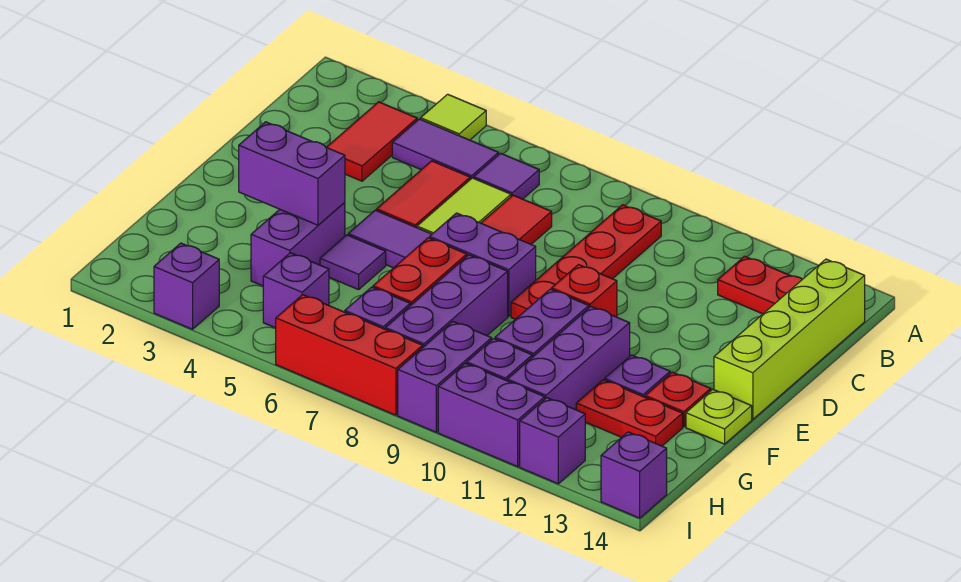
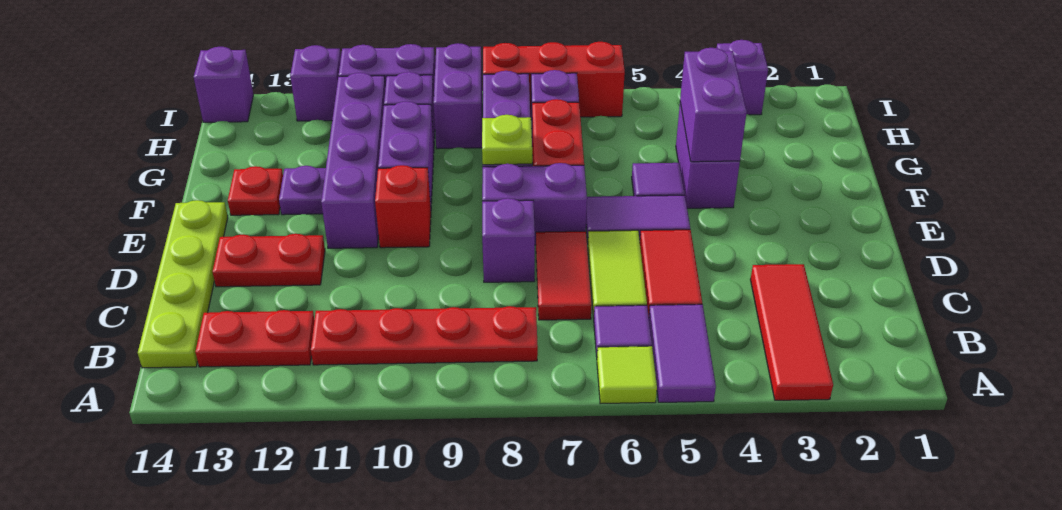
lime tile A4 level 1 -> lime tile A6 level 1
red tile B3:C3 level 1 -> red tile A3:C3 level 1
purple tile B4:B5 level 1 -> purple tile A5:B5 level 1
red plate B9:E9 level 1 -> red plate B8:B11 level 1
lime brick B14:E14 level 1 -> lime plate B14:E14 level 1
purple brick F3:F4 level 2 -> purple brick F4:G4 level 2
purple brick F11:H11 level 1 -> purple brick E11:H11 level 1
lime plate F14 level 1 -> lime plate F8 level 2
red plate G12:G13 level 1 -> red plate D12:D13 level 1
purple brick H5 level 1 -> purple brick D8 level 1

